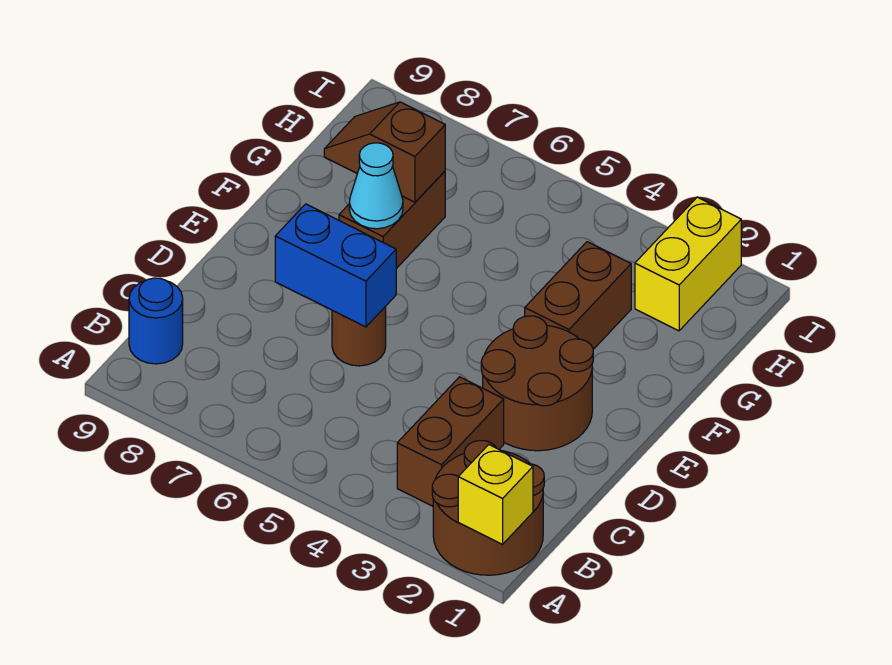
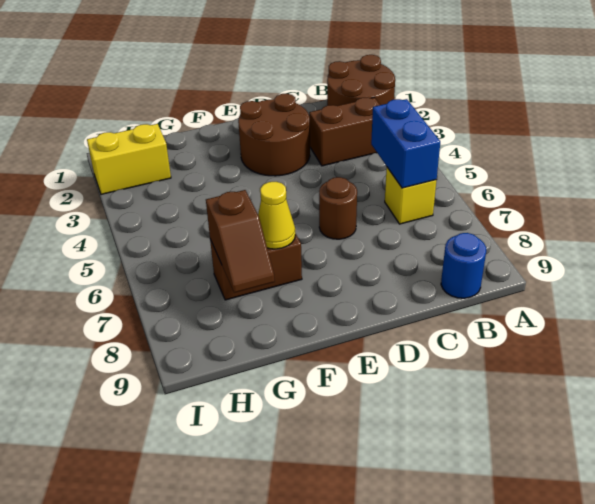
yellow brick A1 level 2 -> yellow brick B6 level 1
blue brick D6:D7 level 2 -> blue brick B5:B6 level 2
brown brick F3:G3 level 1 -> none
cyan cone F7 level 2 -> yellow cone F7 level 2

